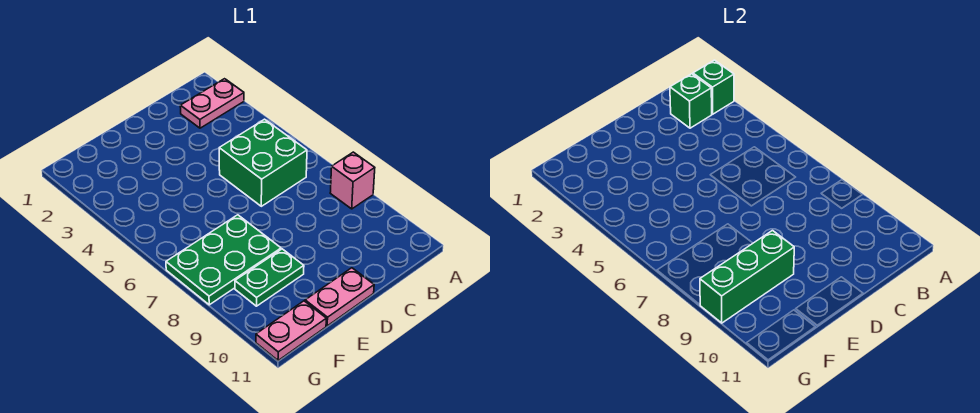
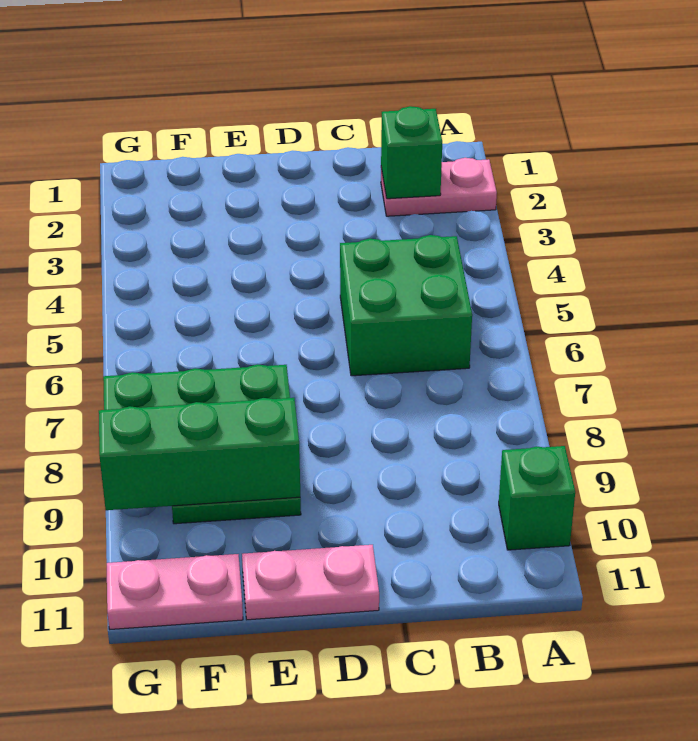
green brick A2 level 2 -> green brick A10 level 1
pink brick A8 level 1 -> none

